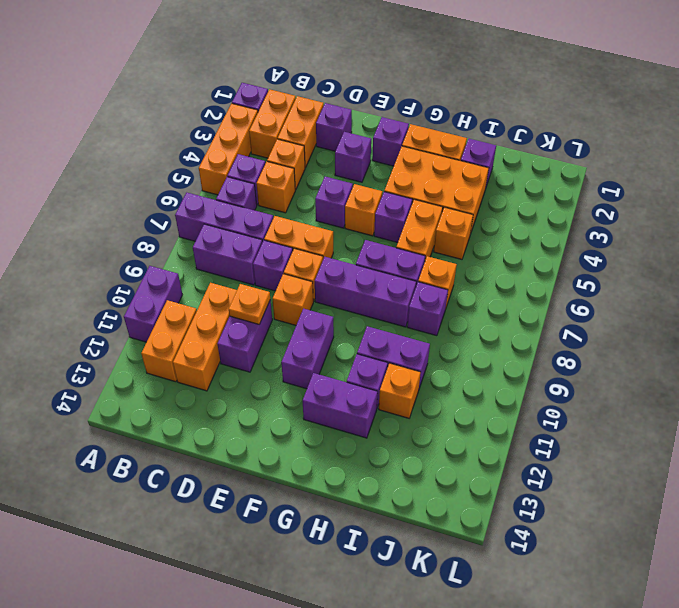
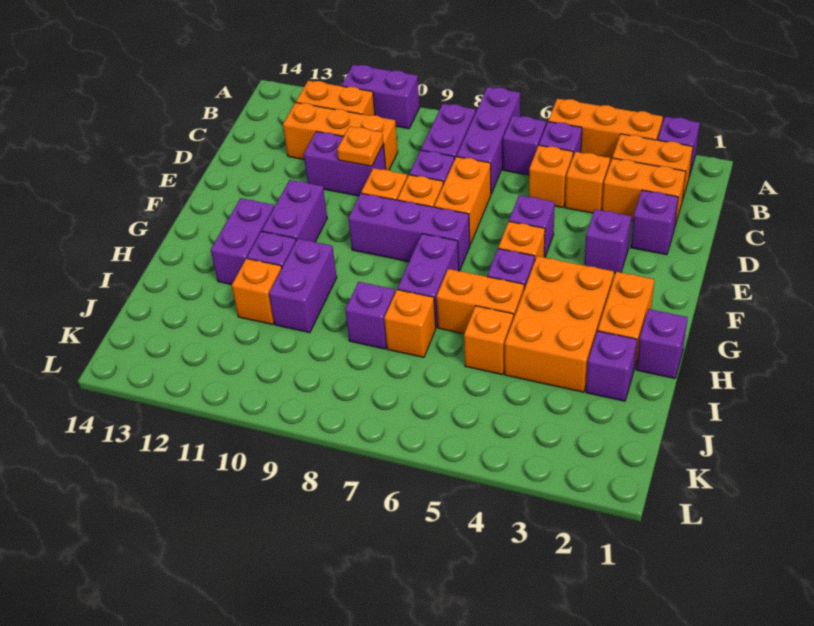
purple brick F2 level 1 -> purple brick H1 level 1
purple brick F8:H8 level 1 -> purple brick F7:F9 level 1
purple brick F10:F11 level 1 -> purple brick F11:G11 level 1

